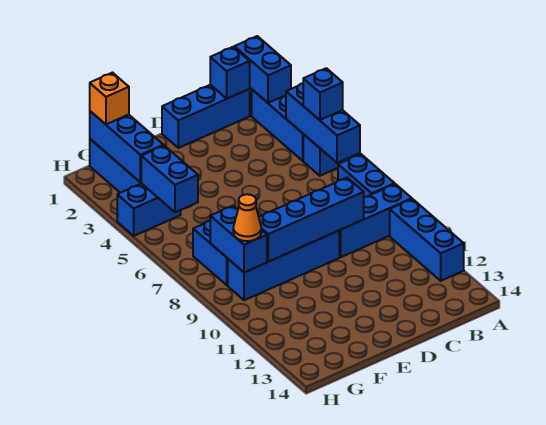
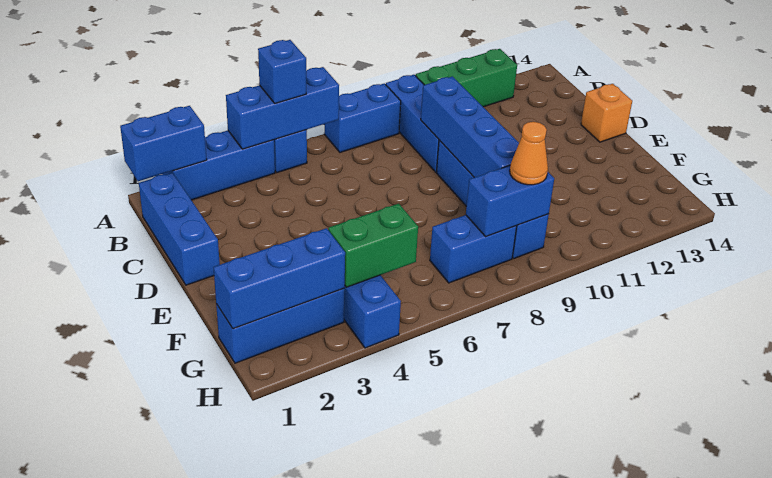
blue brick A10:A12 level 1 -> green brick A10:A12 level 1
blue brick B1 level 2 -> none
orange brick G1 level 3 -> orange brick D14 level 1
blue brick G4:G5 level 2 -> green brick G4:G5 level 2

